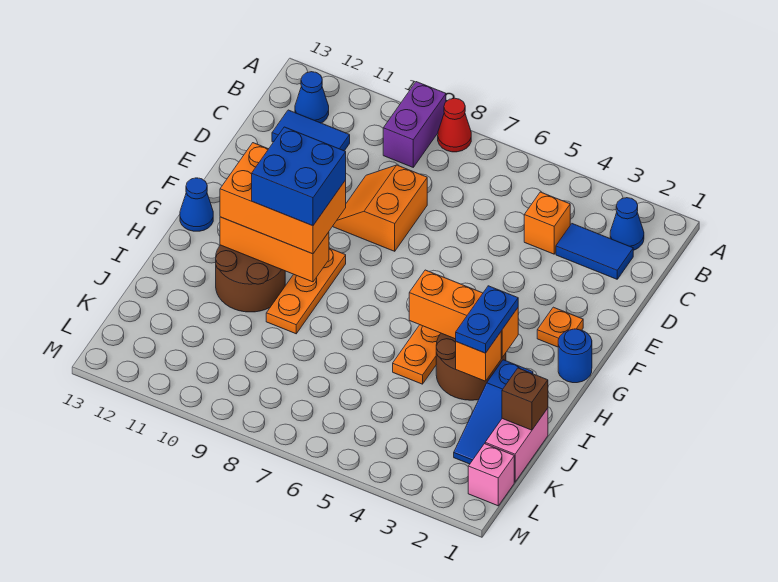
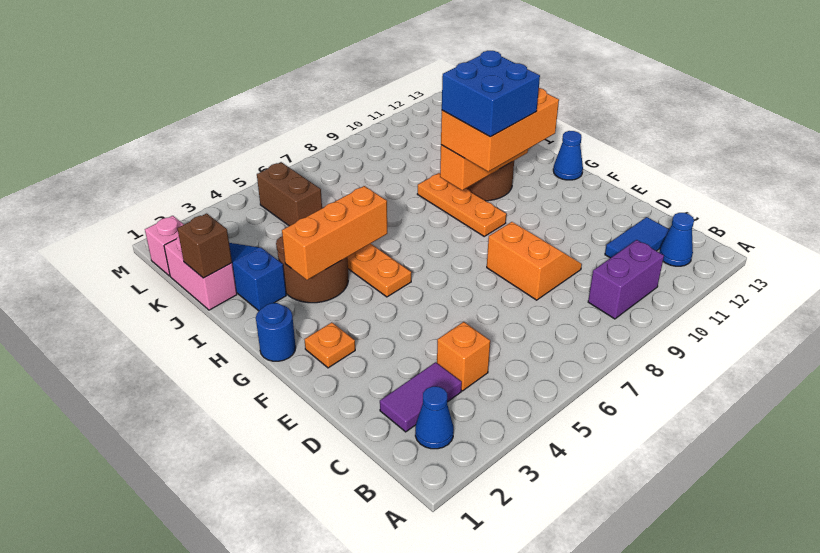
red cone A8 level 1 -> none
purple brick A9:B9 level 1 -> purple brick B9:B10 level 1
blue tile C2:C3 level 1 -> purple tile C2:C3 level 1
blue plate H3:I3 level 3 -> none
orange brick I3 level 2 -> none
none -> brown brick K5:L5 level 1

